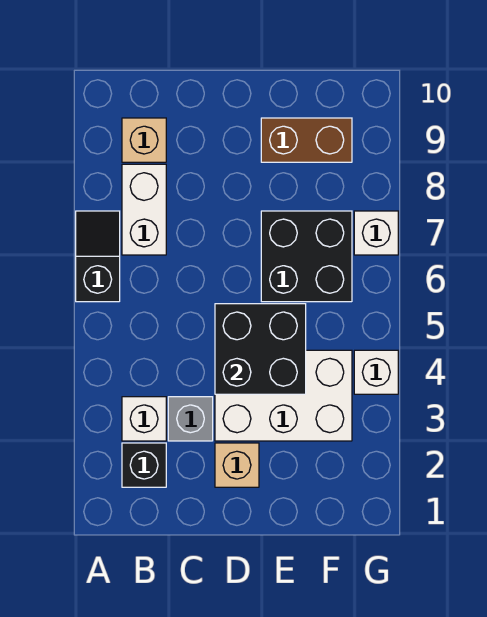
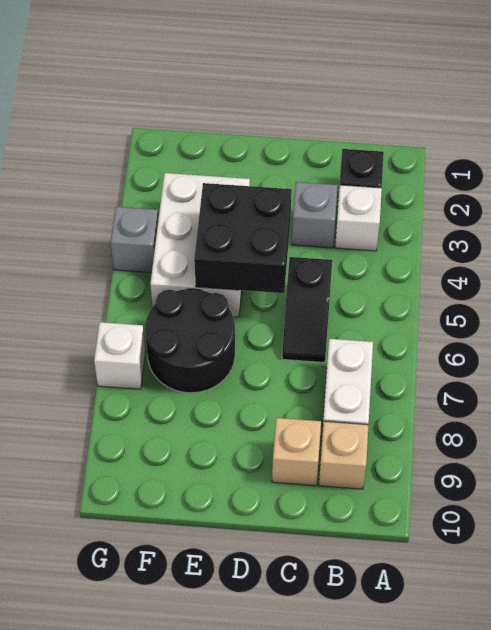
black slope A6:A7 level 1 top 6 -> black slope C5:C6 level 1 top 5
tan brick D2 level 1 -> tan brick C9 level 1
white brick D3:F4 level 1 -> white brick E3:F5 level 1
black brick E6:F7 level 1 -> black round brick E6:F7 level 1
brown brick E9:F9 level 1 -> none
white brick G4 level 1 -> grey brick G4 level 1

